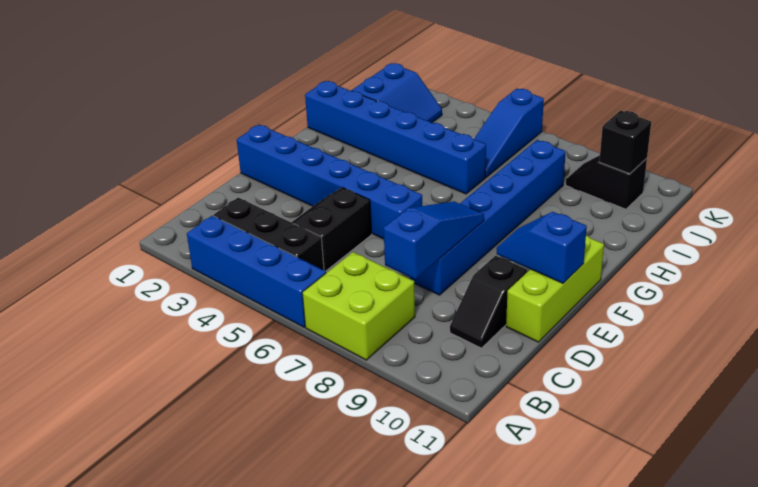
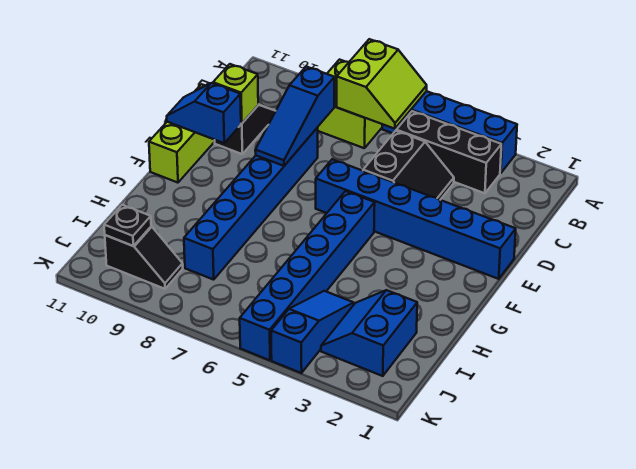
none -> lime slope A6:B7 level 2 top 7
none -> lime brick D10 level 2
blue slope E10:E11 level 2 top 11 -> blue slope E10:E11 level 2 top 10
blue brick H1:H6 level 1 -> blue brick F5:K5 level 1
blue slope I6:K6 level 1 top K -> blue slope I4:K4 level 1 top K
black brick J10 level 2 -> black plate J10 level 2

